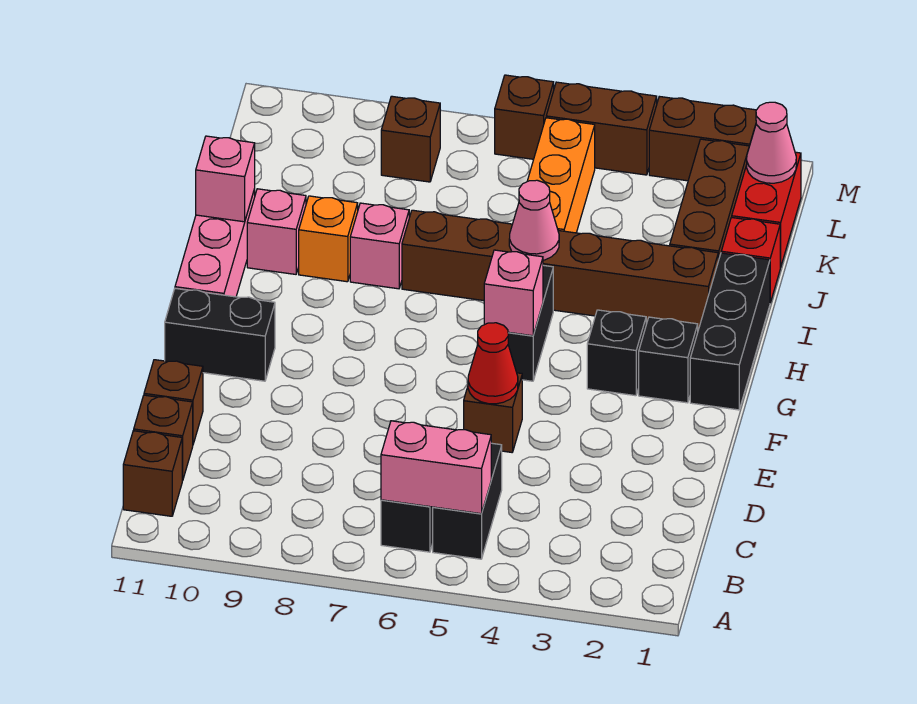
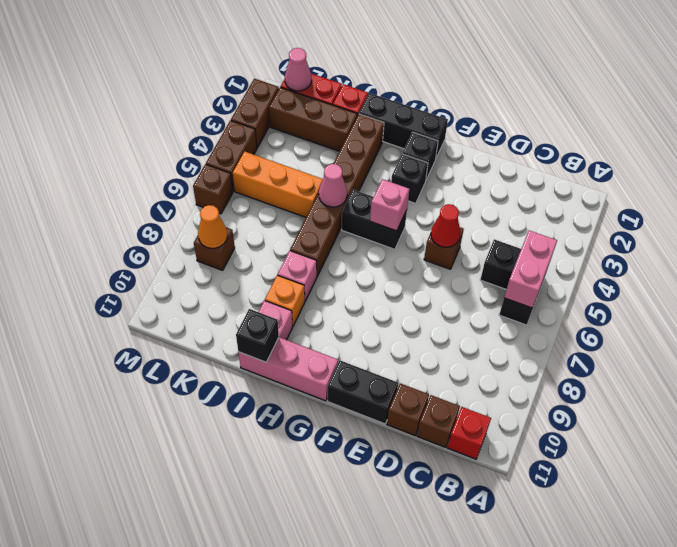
brown brick B11 level 1 -> red brick B11 level 1
black brick F10:F11 level 1 -> black brick E11:F11 level 1
pink brick I11 level 2 -> black brick I11 level 2
none -> orange cone L8 level 2

